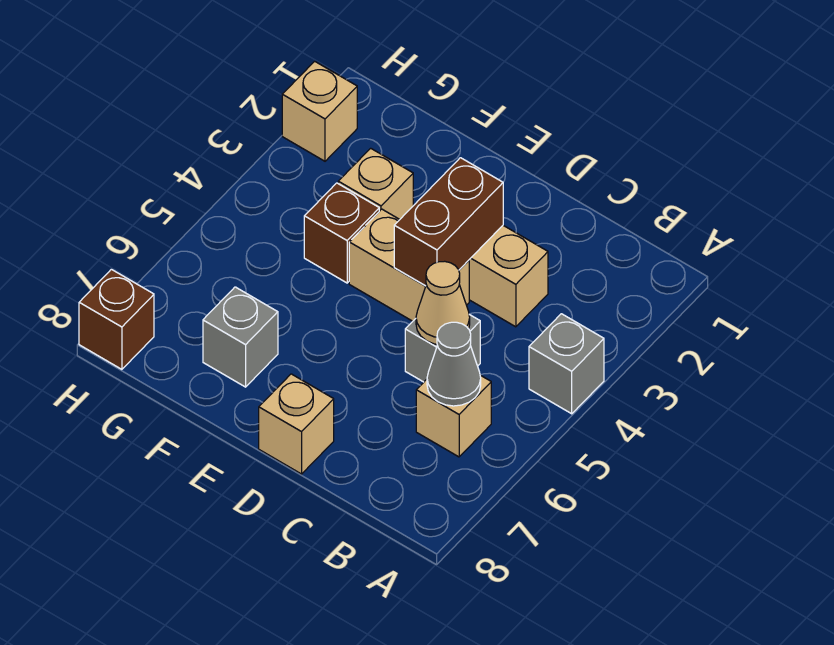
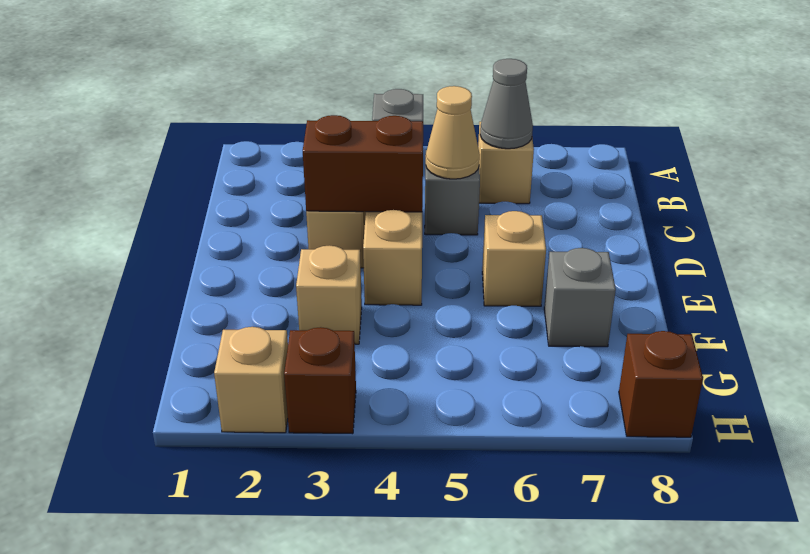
tan brick D8 level 1 -> tan brick E6 level 1
brown brick F4 level 1 -> brown brick H3 level 1

